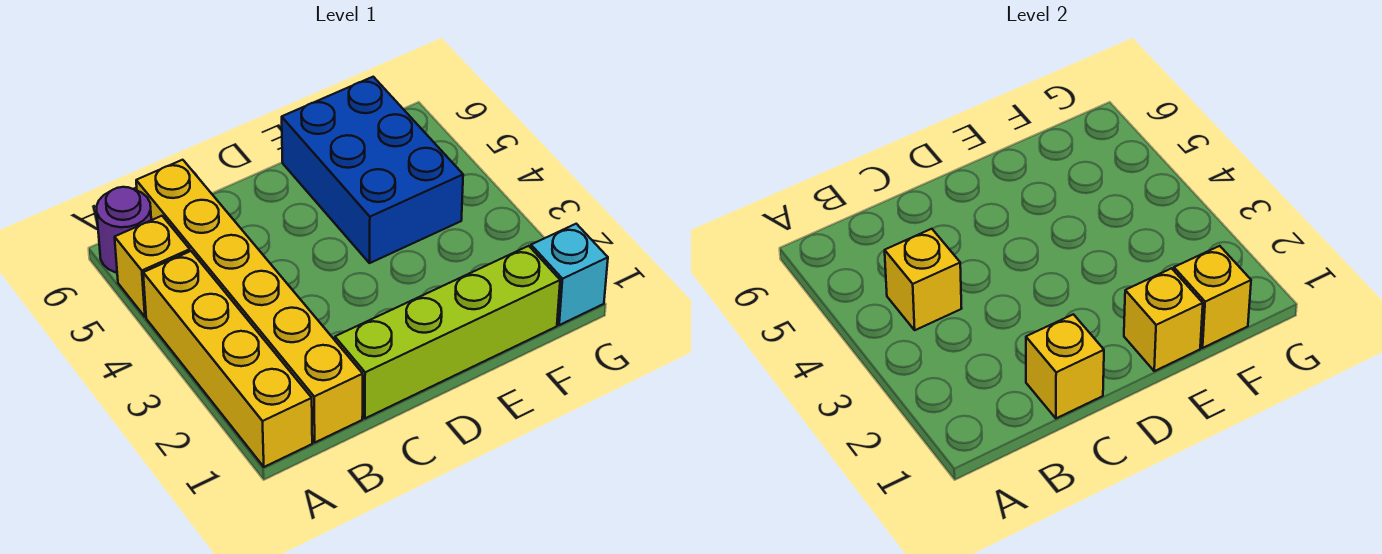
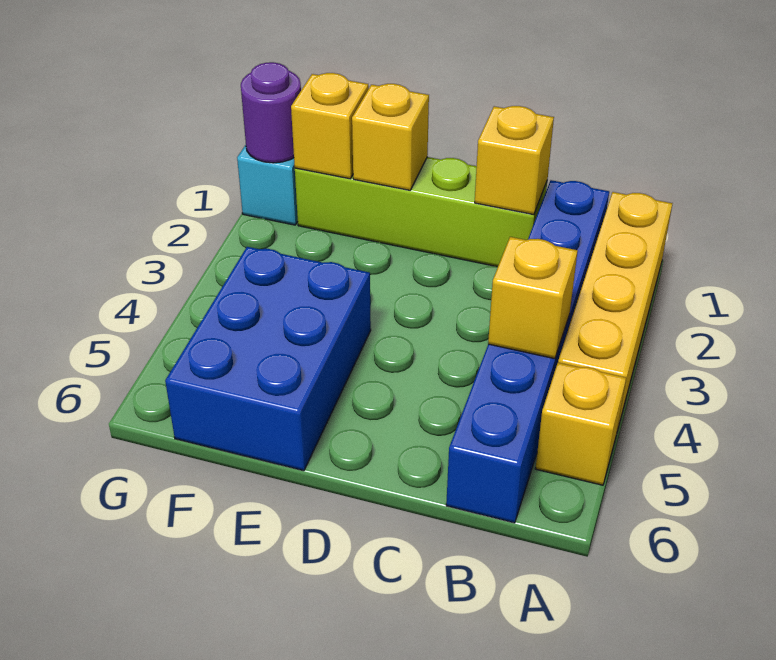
purple round brick A6 level 1 -> purple round brick G1 level 2
yellow brick B1:B6 level 1 -> blue brick B1:B6 level 1

